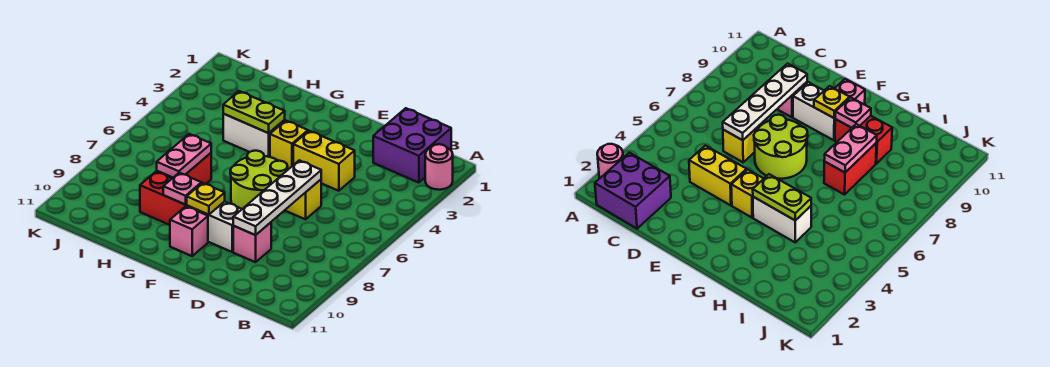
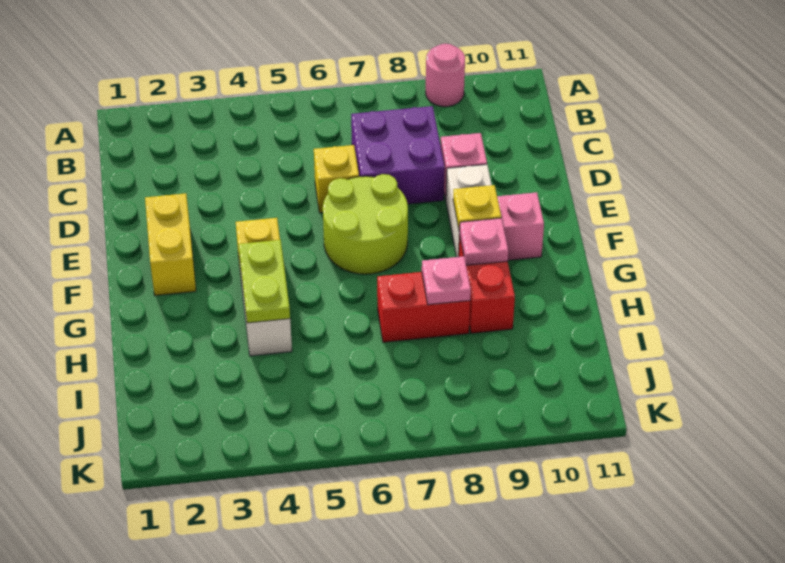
pink round brick A2 level 1 -> pink round brick A9 level 1
purple brick B1:C2 level 1 -> purple brick C7:D8 level 1
yellow brick D4:E4 level 1 -> yellow brick E2:F2 level 1
white plate D6:D9 level 2 -> none
pink plate H7:H8 level 2 -> pink plate H8 level 2

